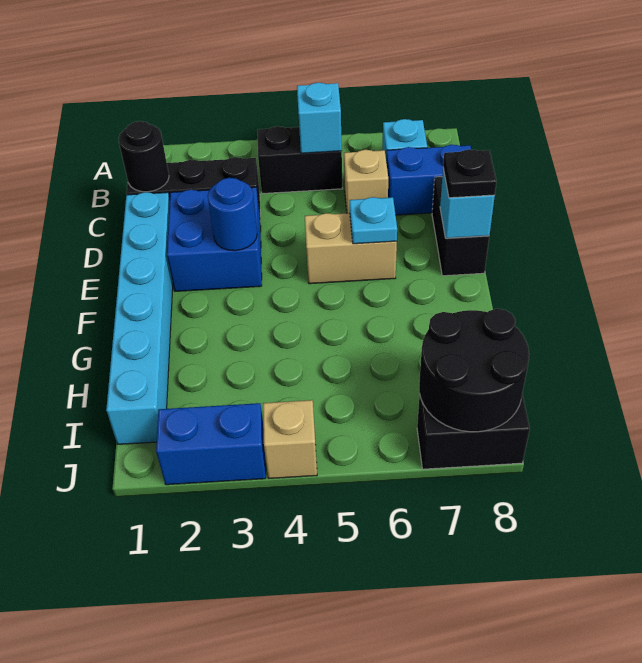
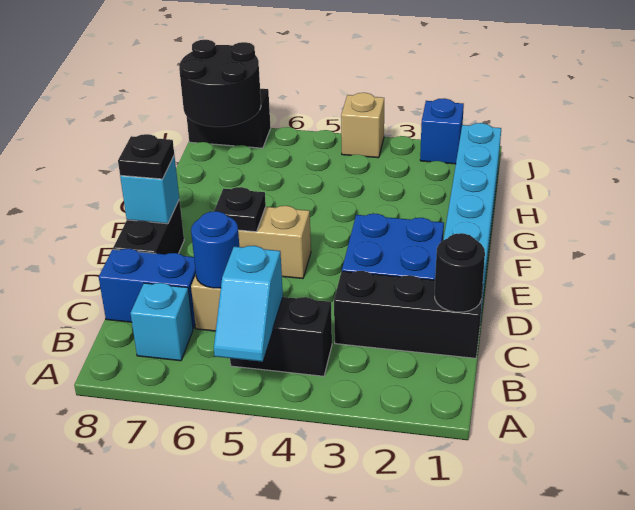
blue round brick E3 level 2 -> blue round brick C6 level 2
cyan plate E6 level 2 -> black plate E6 level 2
blue brick J2:J3 level 1 -> blue brick J2 level 1

